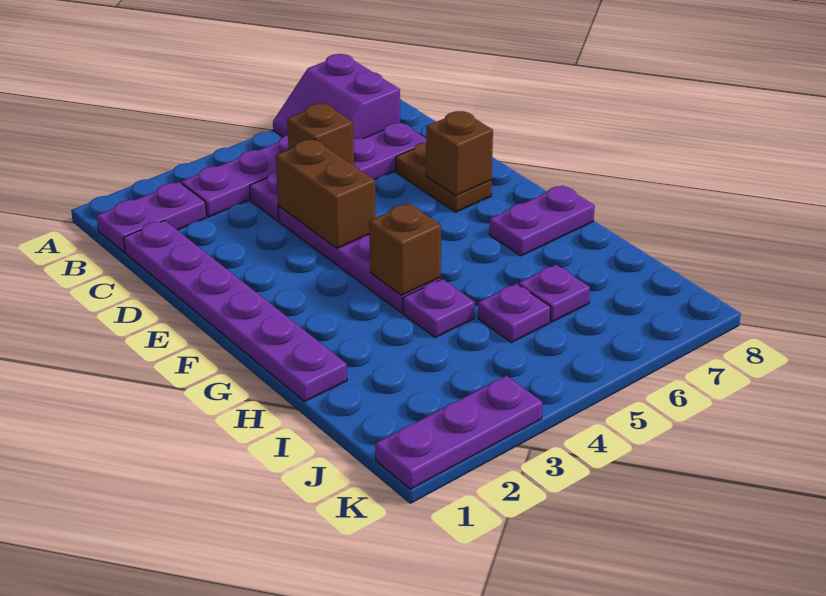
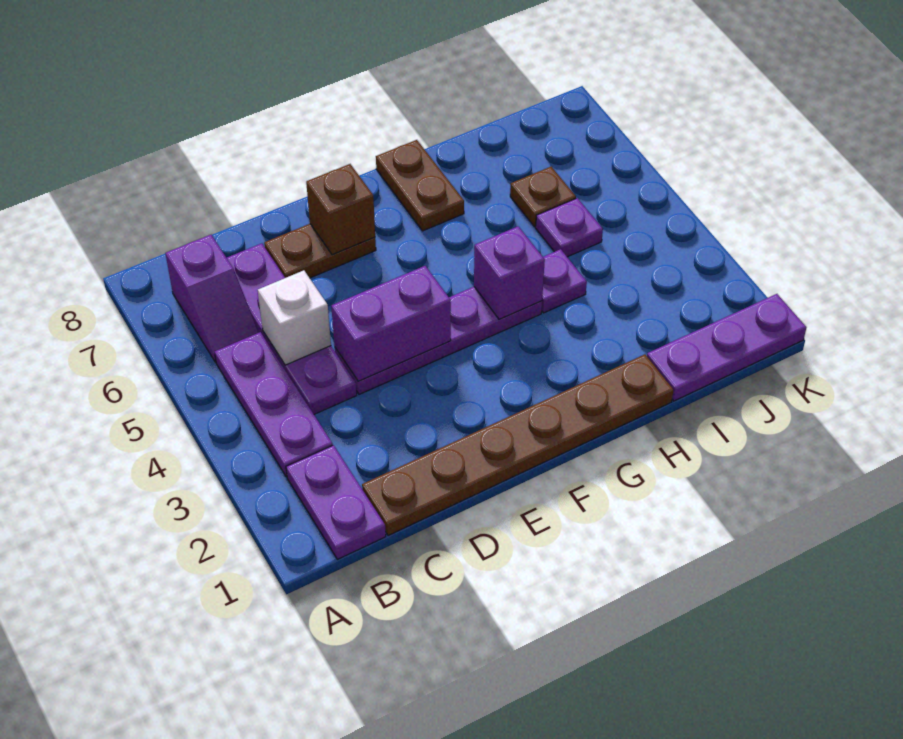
purple slope A6:B7 level 1 top 7 -> purple slope B6:B7 level 1 top 7
purple plate C1:H1 level 1 -> brown plate C1:H1 level 1
brown brick C5 level 2 -> white brick C5 level 2
brown brick D4:E4 level 2 -> purple brick D4:E4 level 2
brown brick G4 level 2 -> purple brick G4 level 2
purple plate G7:G8 level 1 -> brown plate G7:G8 level 1
purple plate I6 level 1 -> brown plate I6 level 1
purple plate K1:K3 level 1 -> purple plate I1:K1 level 1

